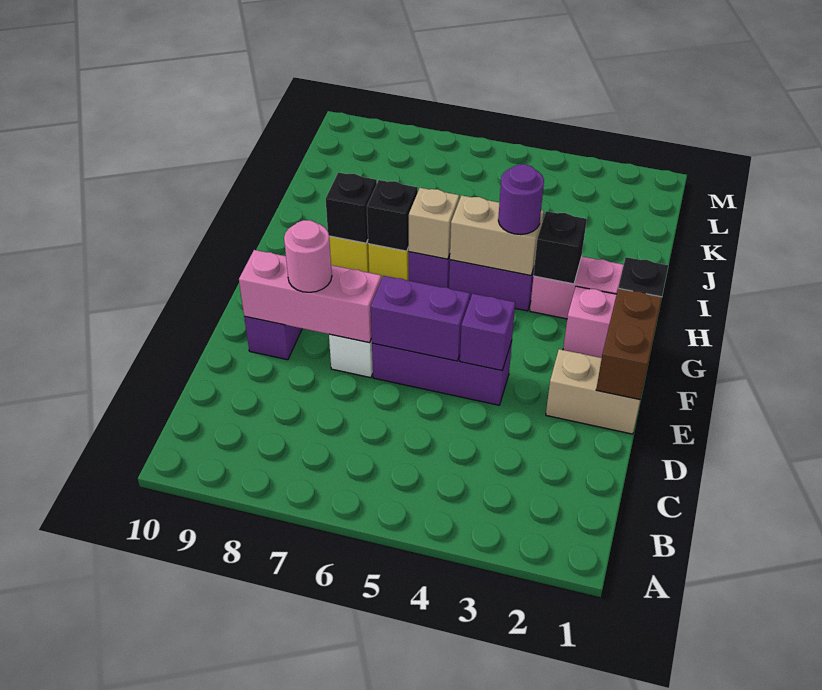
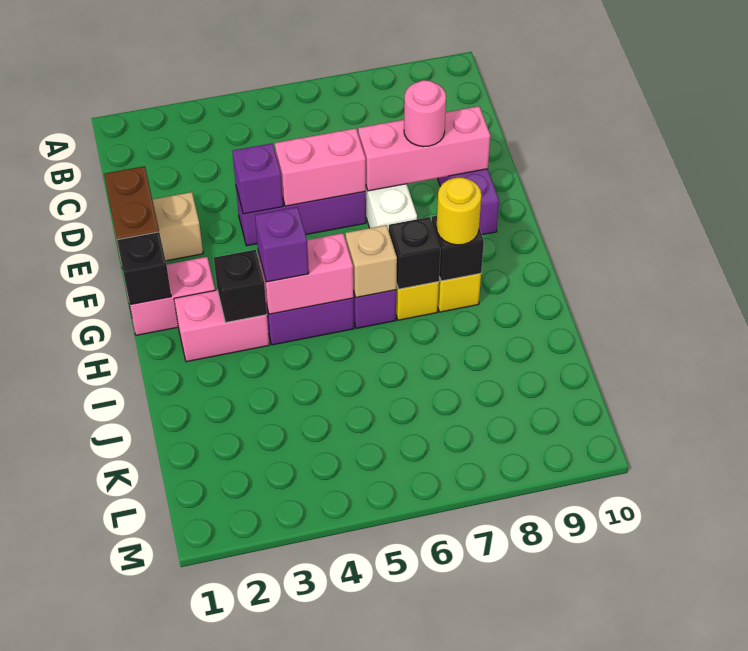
purple brick E5:E6 level 2 -> pink brick E5:E6 level 2
tan brick H4:H5 level 2 -> pink brick H4:H5 level 2
purple round brick H4 level 3 -> purple brick H4 level 3
none -> yellow round brick H8 level 3

